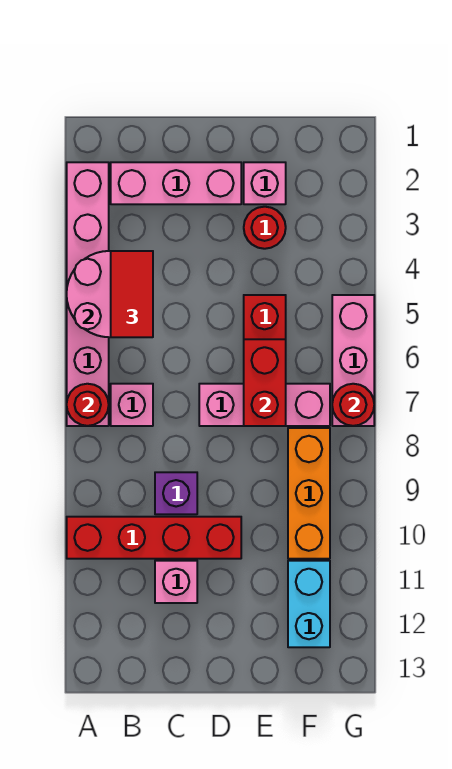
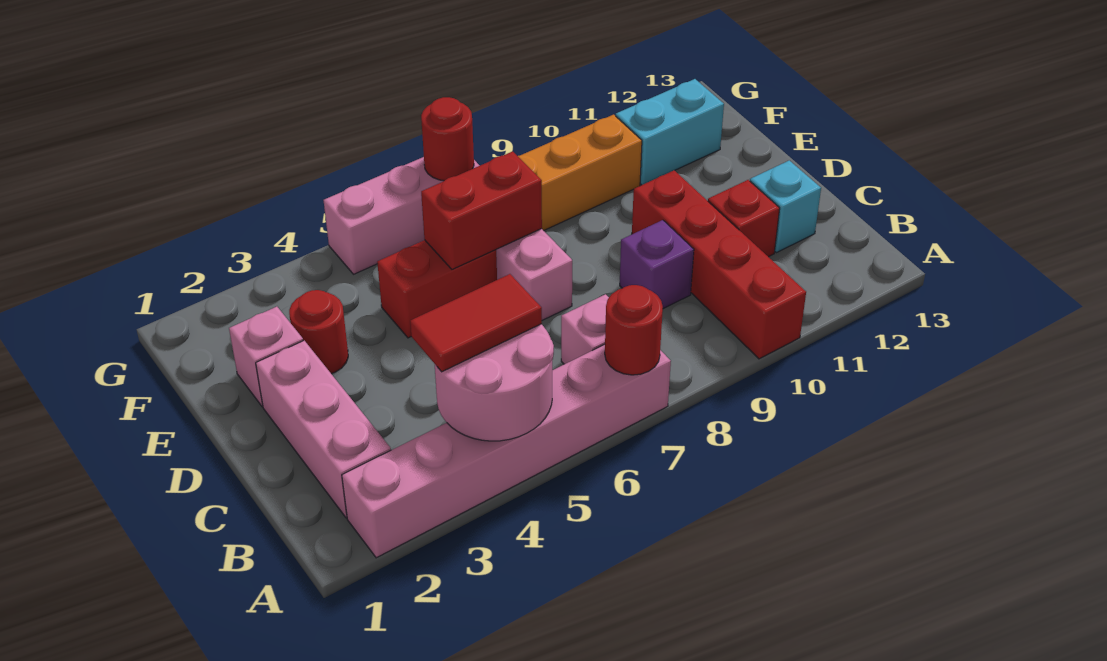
pink brick C11 level 1 -> red brick C11 level 1
none -> cyan brick C12 level 1

